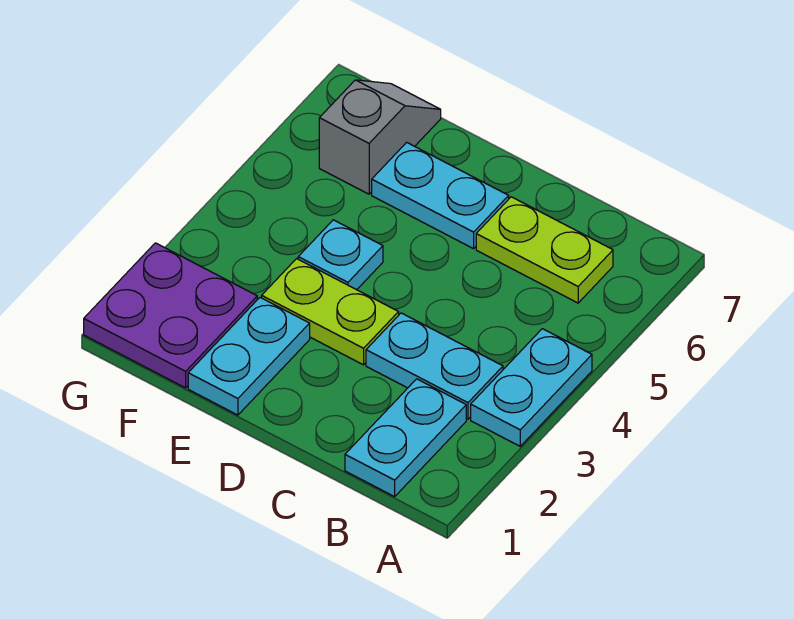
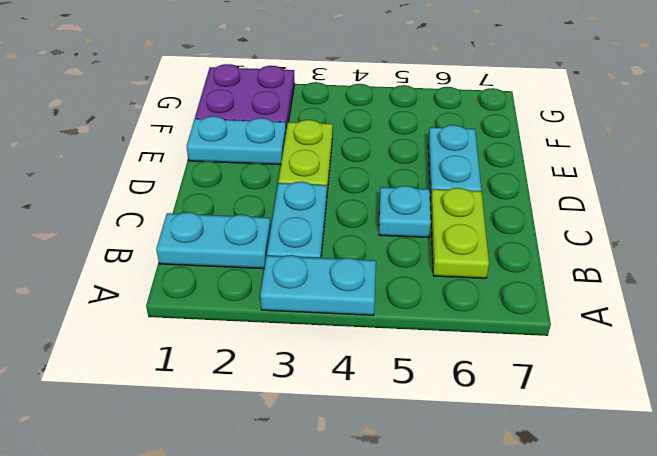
cyan plate E4 level 1 -> cyan plate C5 level 1
grey slope F6:F7 level 1 top 6 -> none

